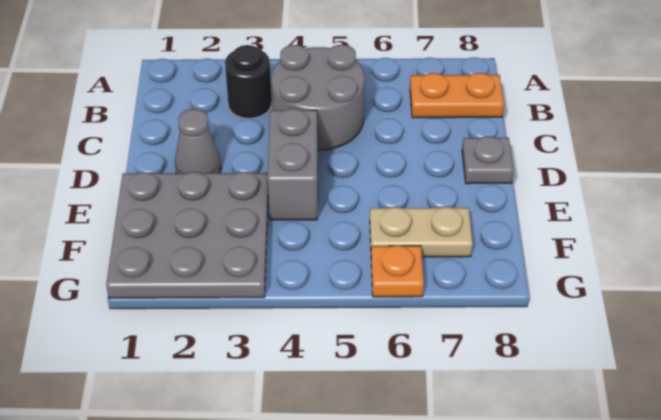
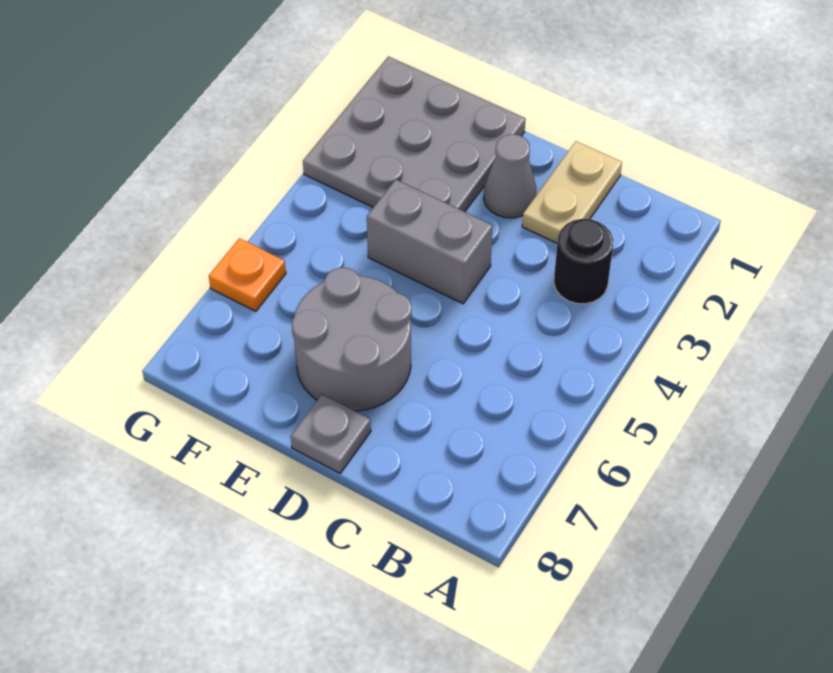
grey round brick B4:C5 level 1 -> grey round brick D6:E7 level 1
orange plate B7:B8 level 1 -> none
tan plate F6:F7 level 1 -> tan plate C1:C2 level 1

